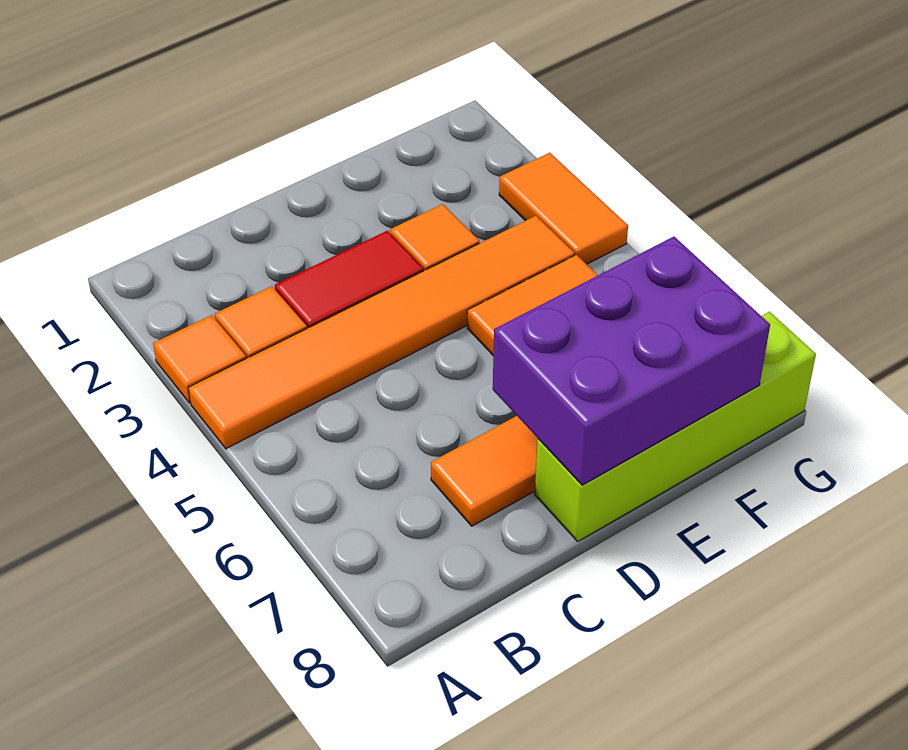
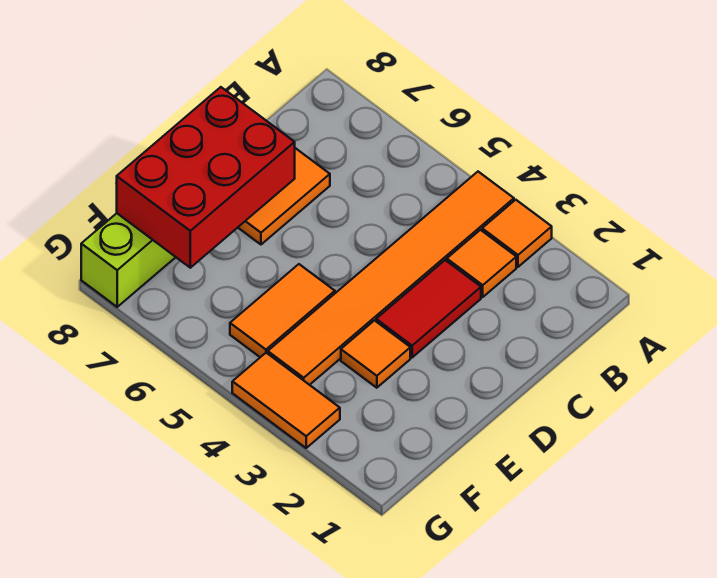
purple brick D7:F8 level 2 -> red brick D7:F8 level 2

